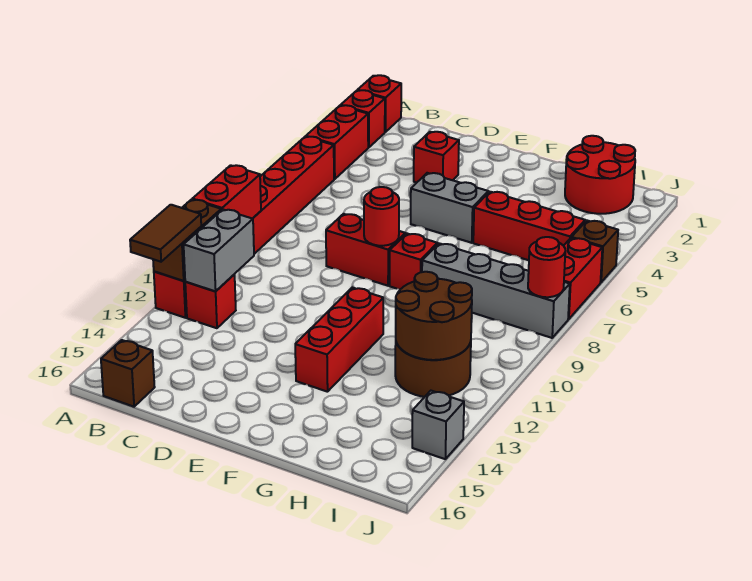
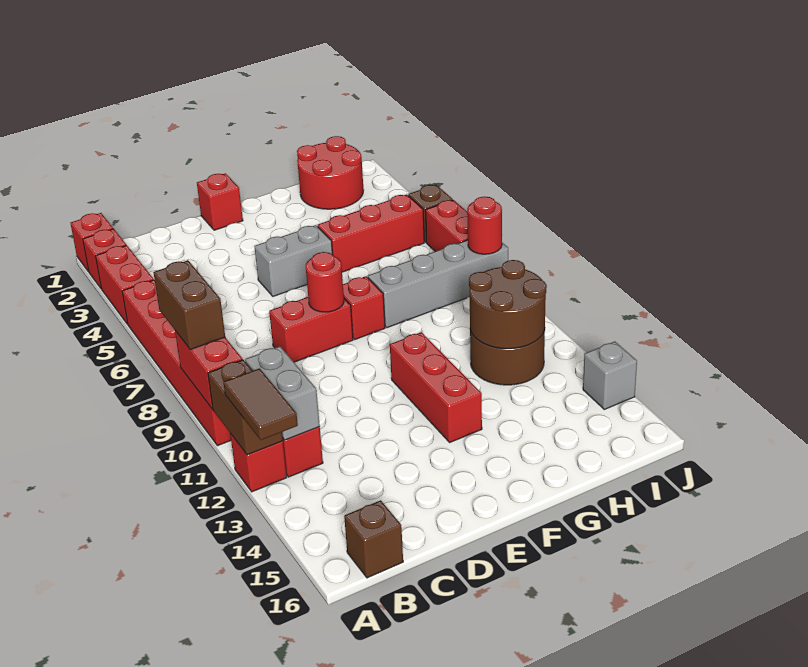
none -> brown brick A8:A9 level 3
red brick D3 level 1 -> red brick E1 level 1

